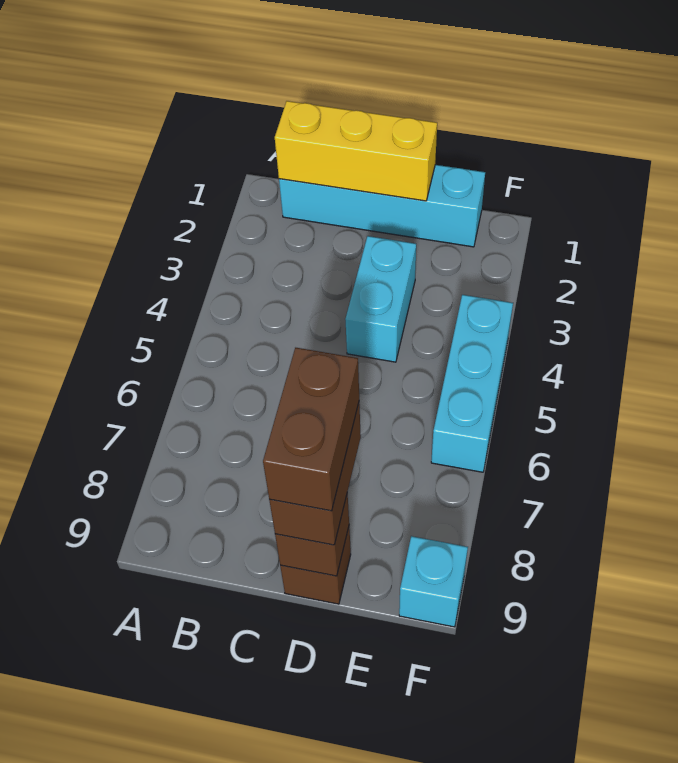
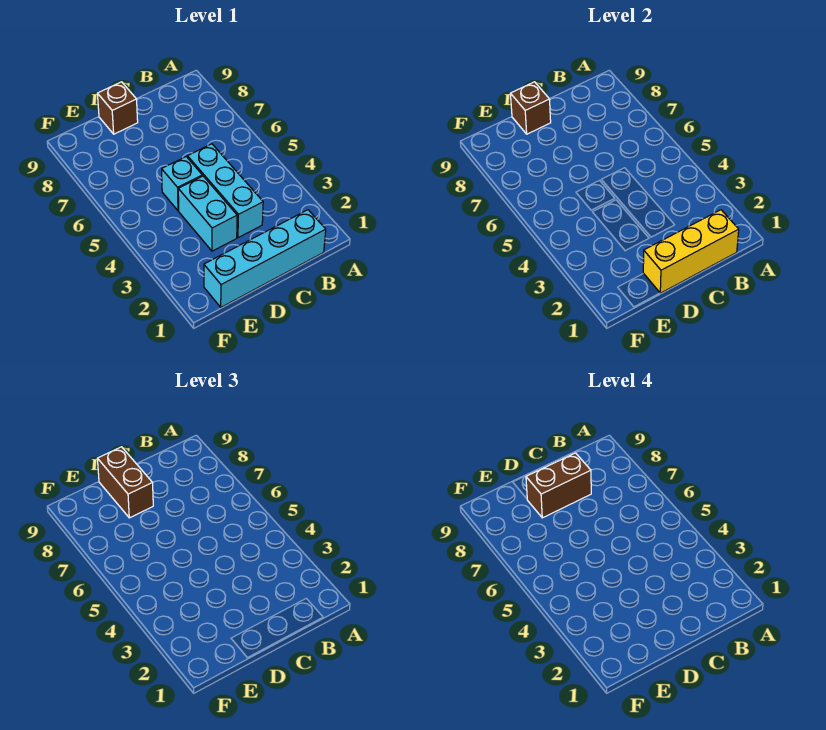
brown brick D8:D9 level 4 -> brown brick C8:D8 level 4
cyan brick F4:F6 level 1 -> cyan brick C3:C5 level 1
cyan brick F9 level 1 -> cyan brick D5 level 1

